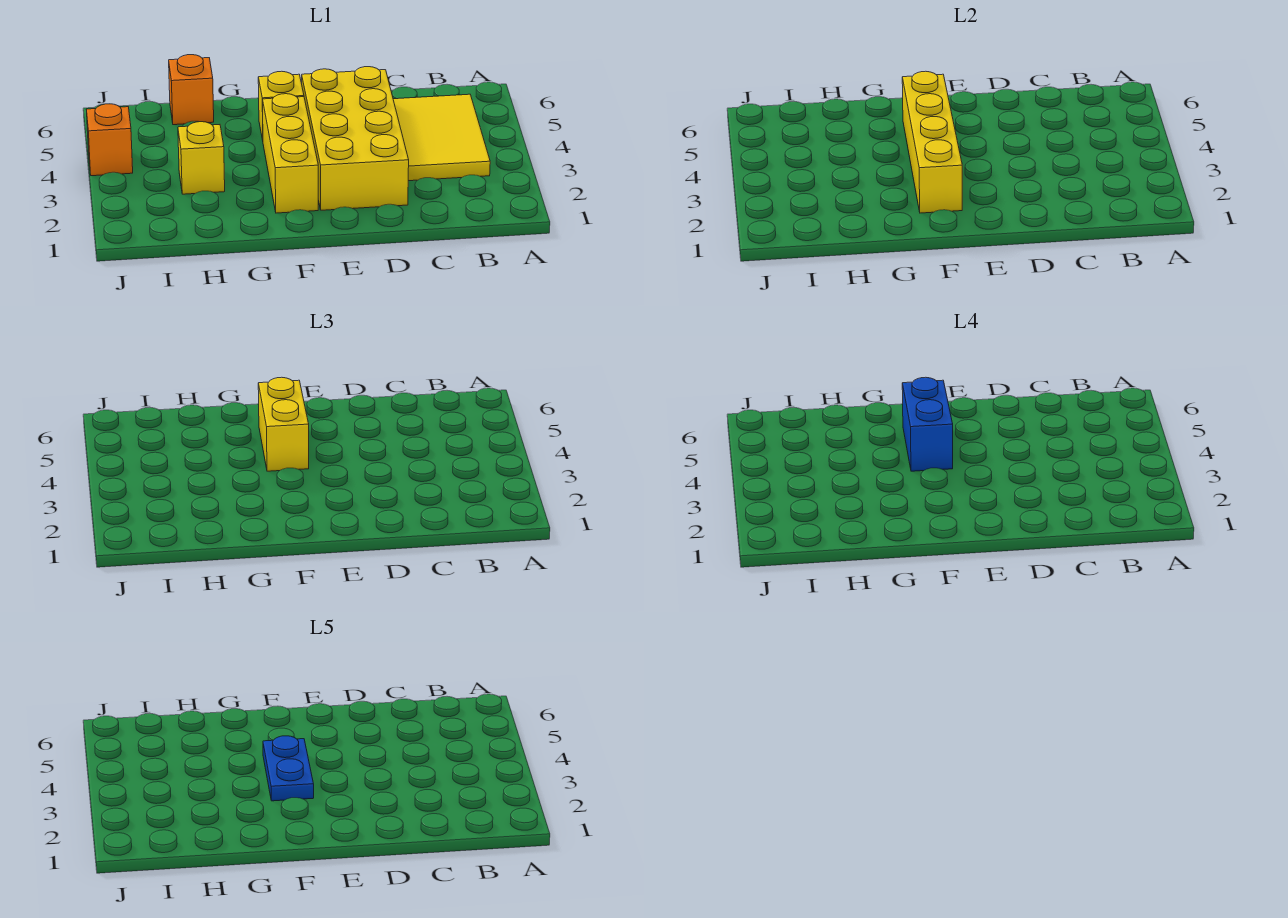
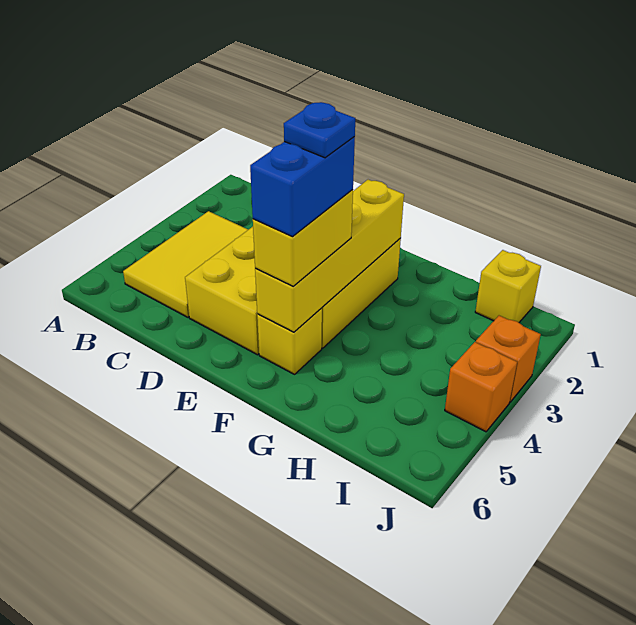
blue plate F3:F4 level 5 -> blue plate F4 level 5
yellow brick H3 level 1 -> yellow brick I1 level 1
orange brick H6 level 1 -> orange brick J3 level 1

